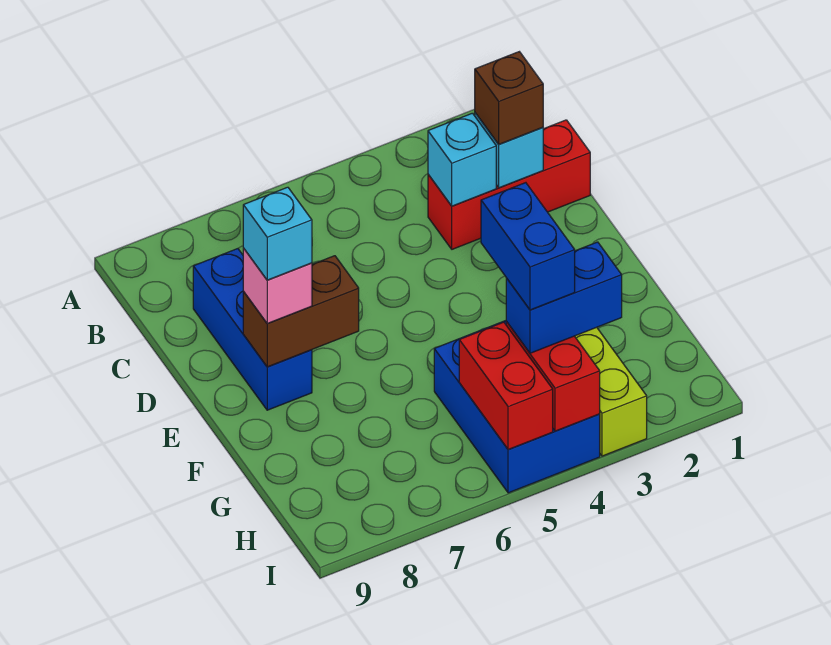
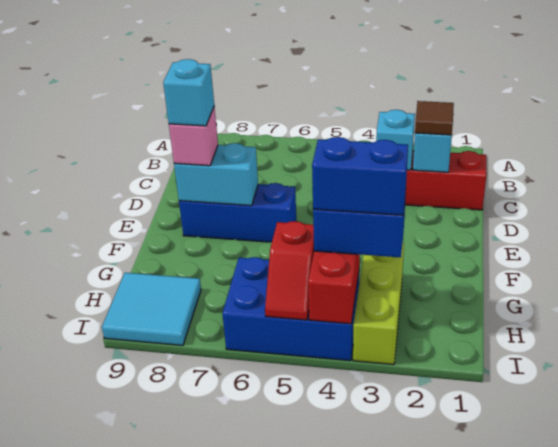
brown brick C2 level 3 -> brown tile C2 level 3
blue brick C8:E8 level 1 -> blue brick E6:E8 level 1
brown brick E7:E8 level 2 -> cyan brick E7:E8 level 2
blue brick G4:I5 level 1 -> blue brick H4:I6 level 1
blue brick G4:H4 level 4 -> blue brick H3:H4 level 4
red brick H5:I5 level 2 -> red slope H5:I5 level 2 top H
none -> cyan tile H8:I9 level 1

